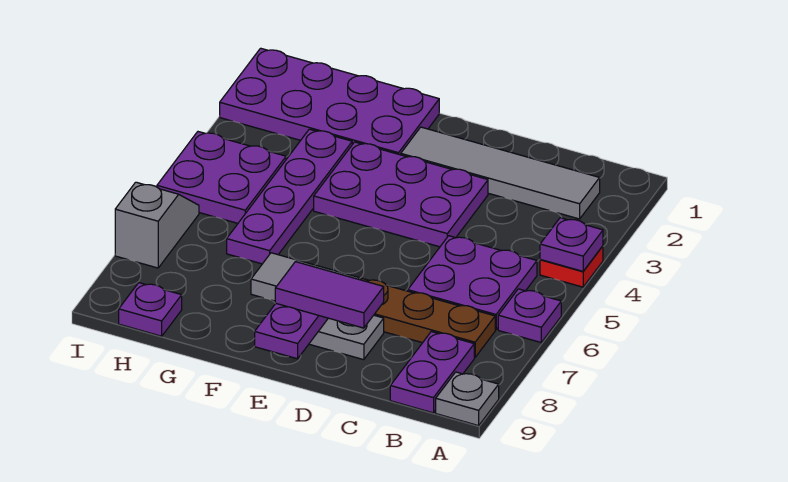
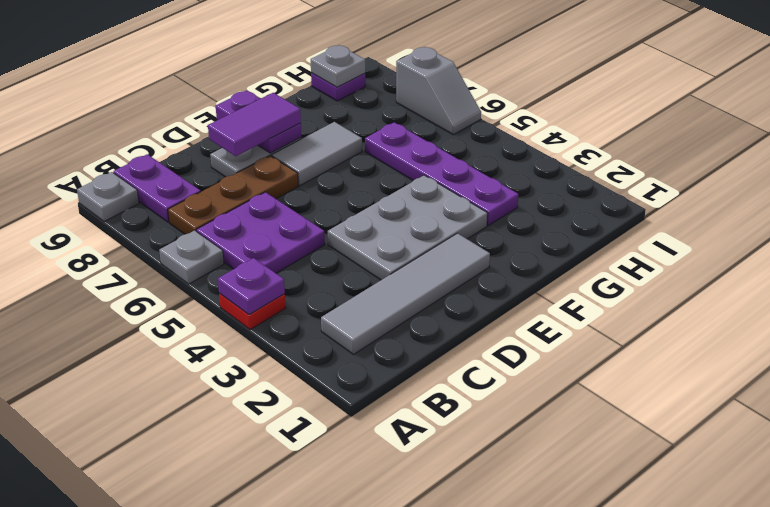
purple plate A6 level 1 -> grey plate A6 level 1
purple plate D3:F4 level 1 -> grey plate D3:F4 level 1
purple plate F1:I2 level 1 -> none
purple plate H4:I5 level 1 -> none
none -> grey plate H9 level 2

